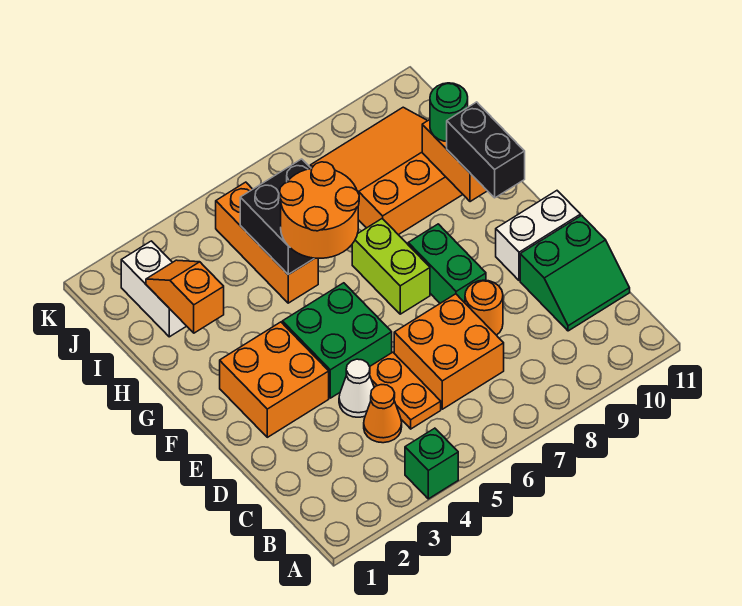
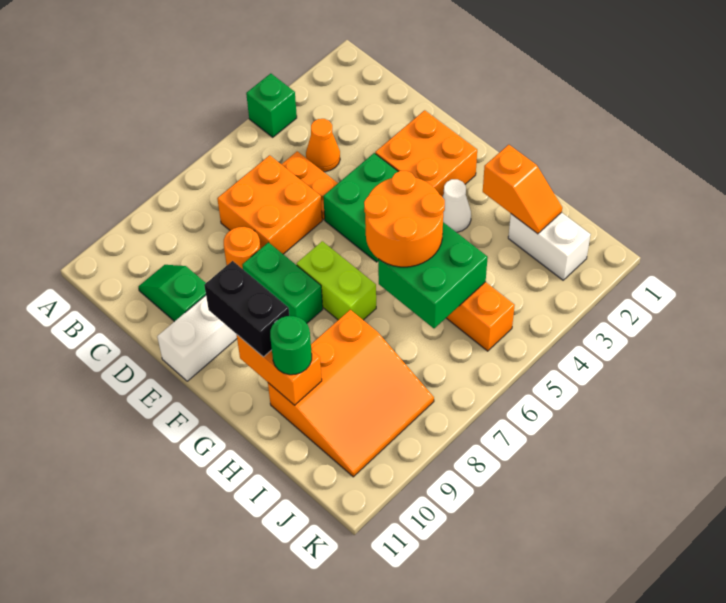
green slope C10:D11 level 1 top D -> green slope C10:D10 level 1 top D
white cone D4 level 1 -> white cone G3 level 1
black brick H5:I6 level 2 -> green brick H5:I6 level 2

